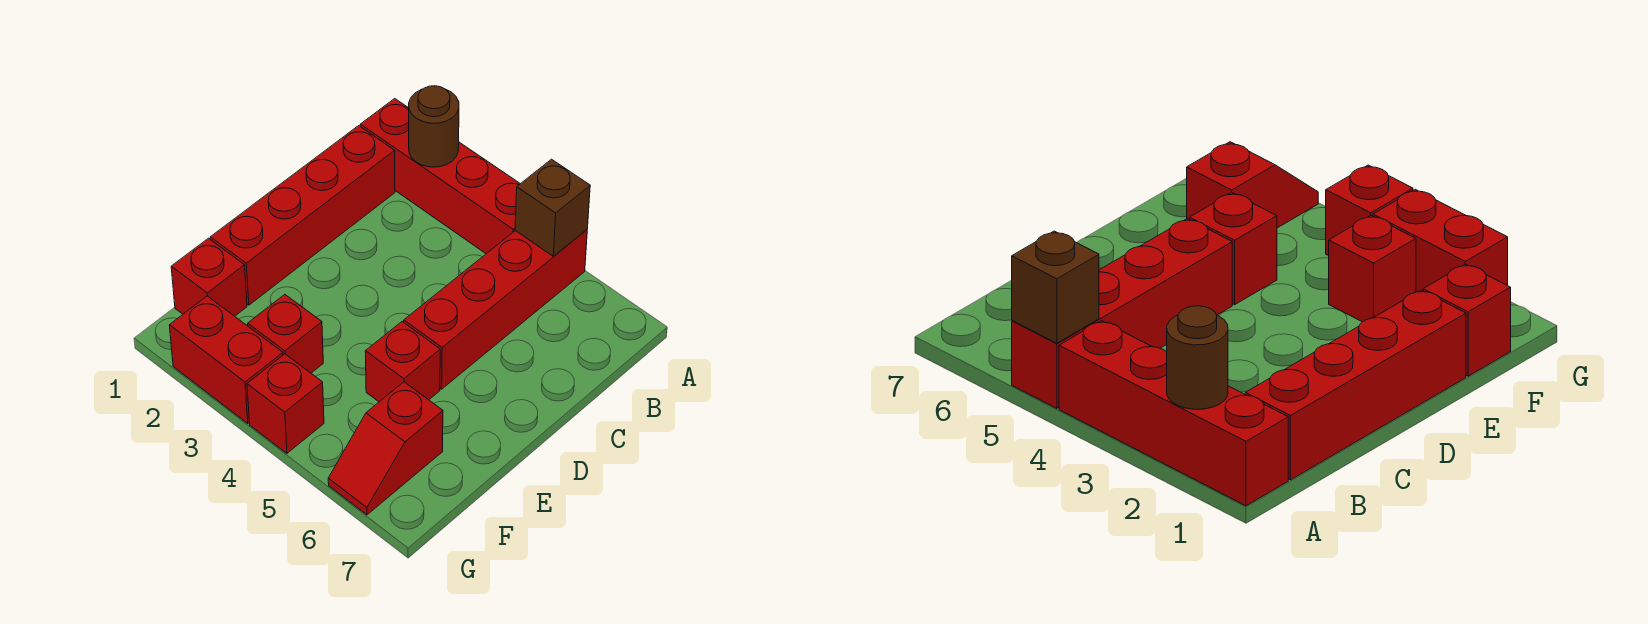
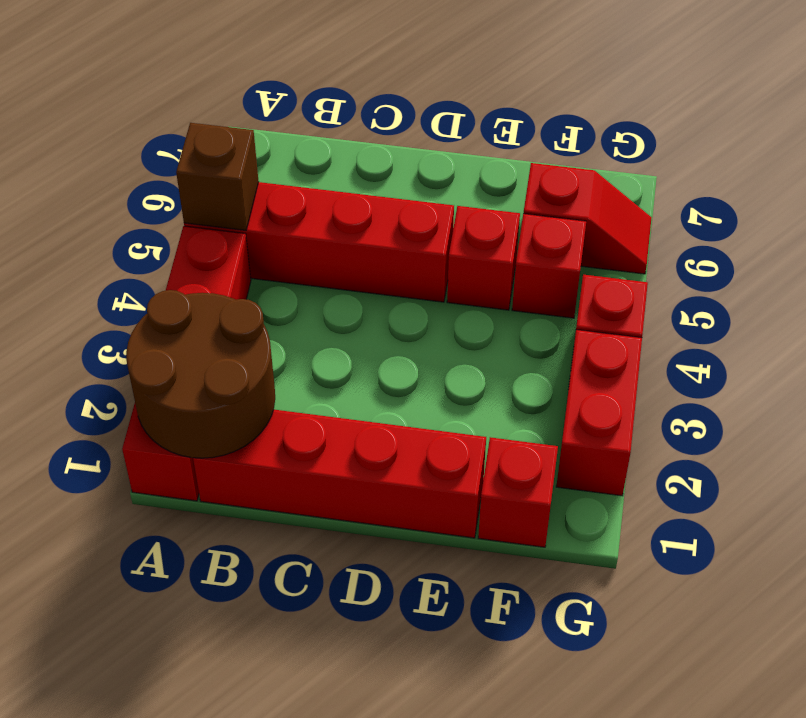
brown round brick A2 level 2 -> brown round brick A1:B2 level 2
red brick F3 level 1 -> red brick F5 level 1

